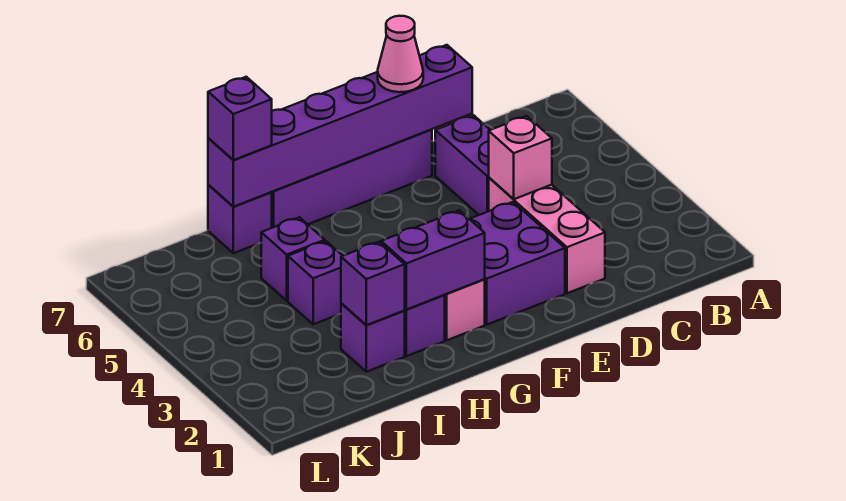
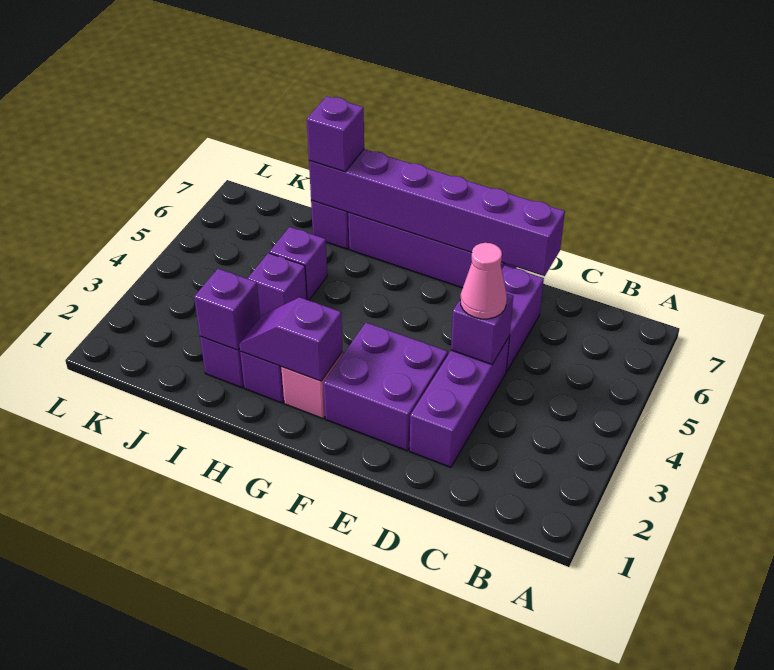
pink brick D2:D4 level 1 -> purple brick D2:D4 level 1
pink brick D4 level 2 -> purple brick D4 level 2
pink cone E7 level 3 -> pink cone D4 level 3
purple brick G2:H2 level 2 -> purple slope G2:H2 level 2 top G

